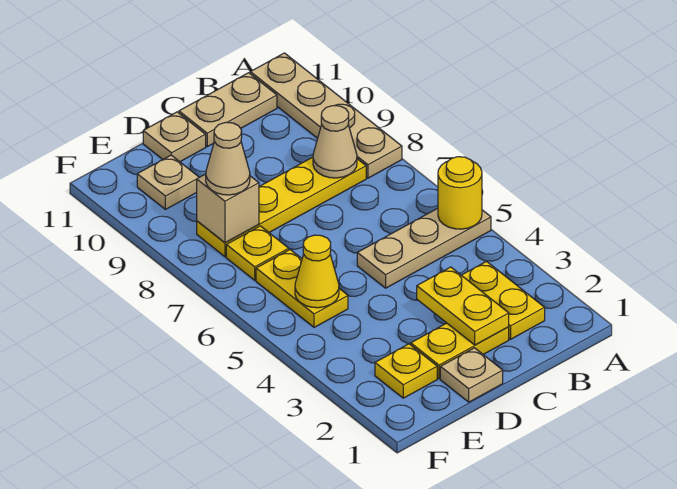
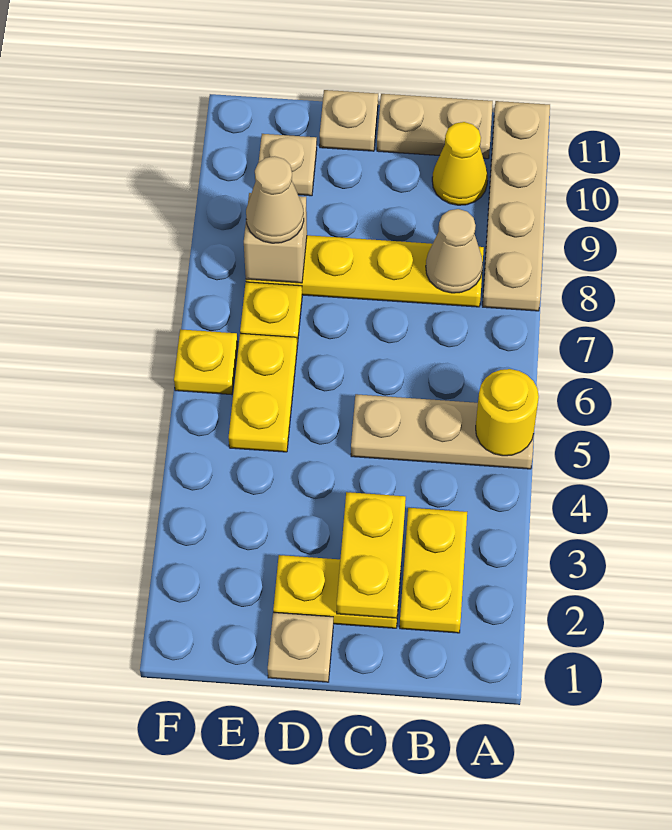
yellow plate E2 level 1 -> yellow plate F6 level 1
yellow cone E5 level 2 -> yellow cone B10 level 1

